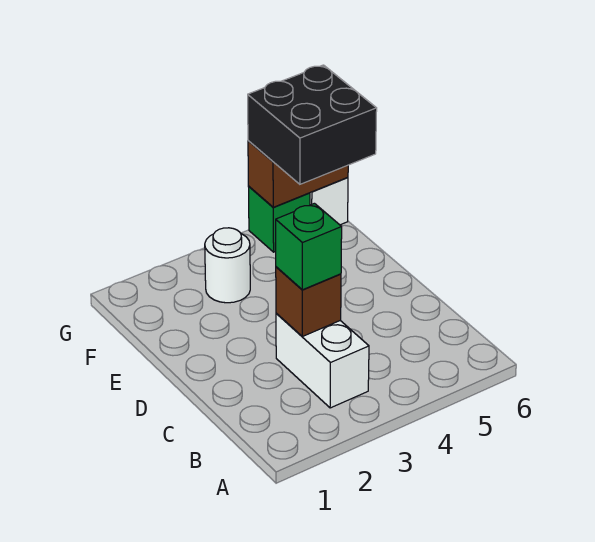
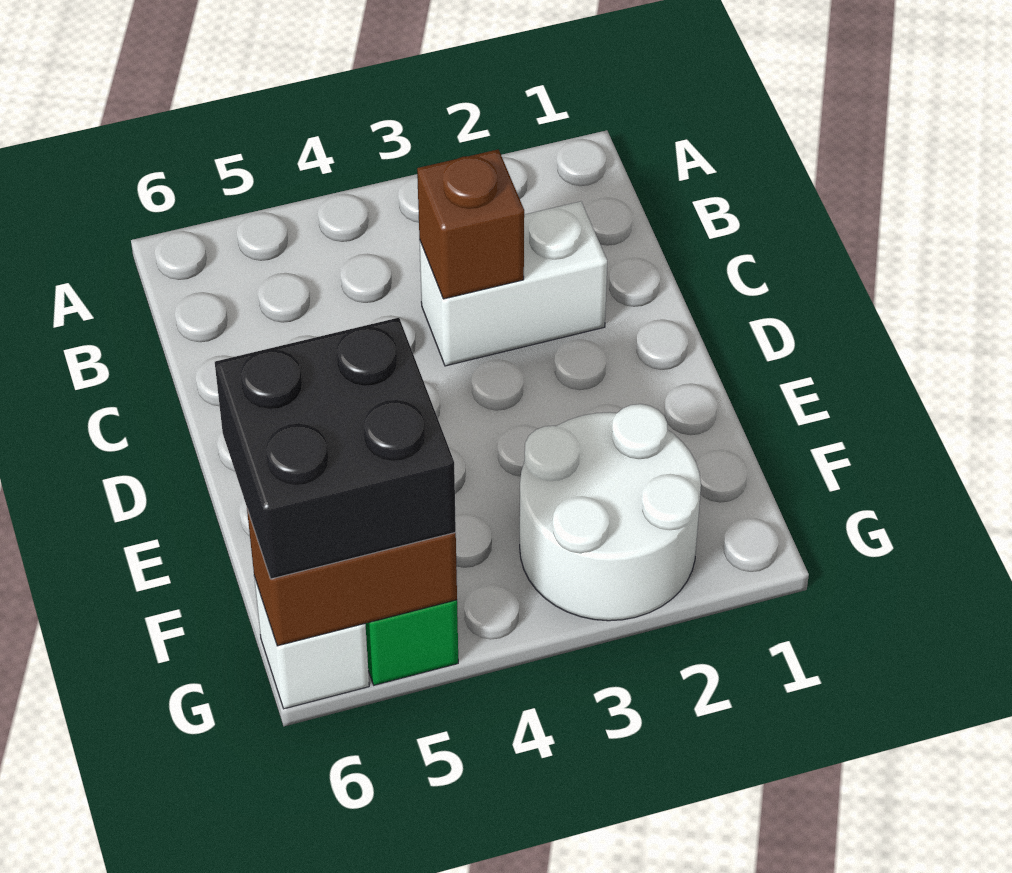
white brick B3:C3 level 1 -> white brick C2:C3 level 1
green brick C3 level 3 -> none
white round brick F3 level 1 -> white round brick F2:G3 level 1

